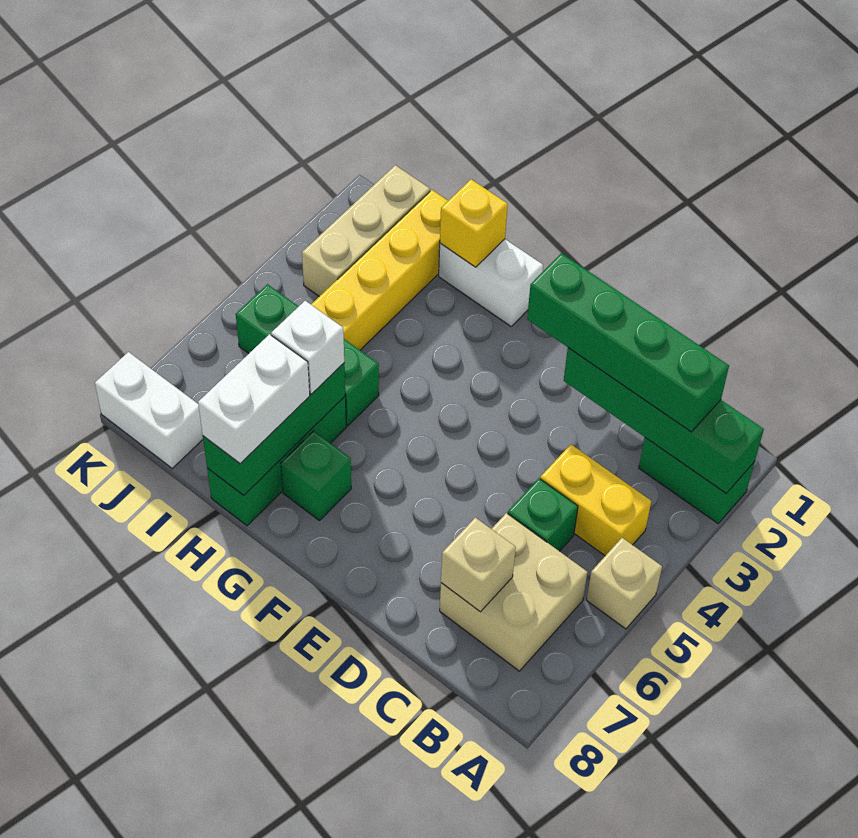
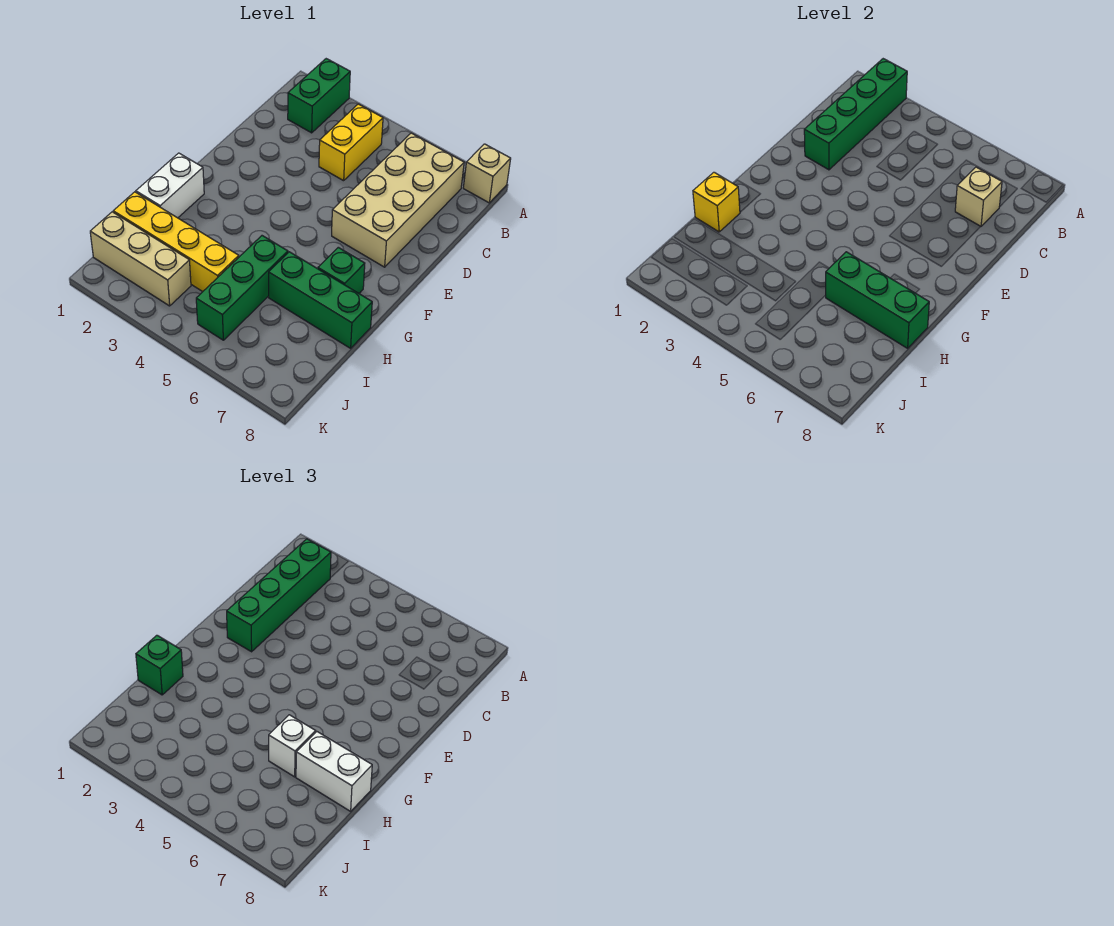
tan brick A5 level 1 -> tan brick A8 level 1
tan brick B6:C7 level 1 -> tan brick B6:E7 level 1
green brick C5 level 1 -> green brick H1 level 3
white brick J8:K8 level 1 -> none

